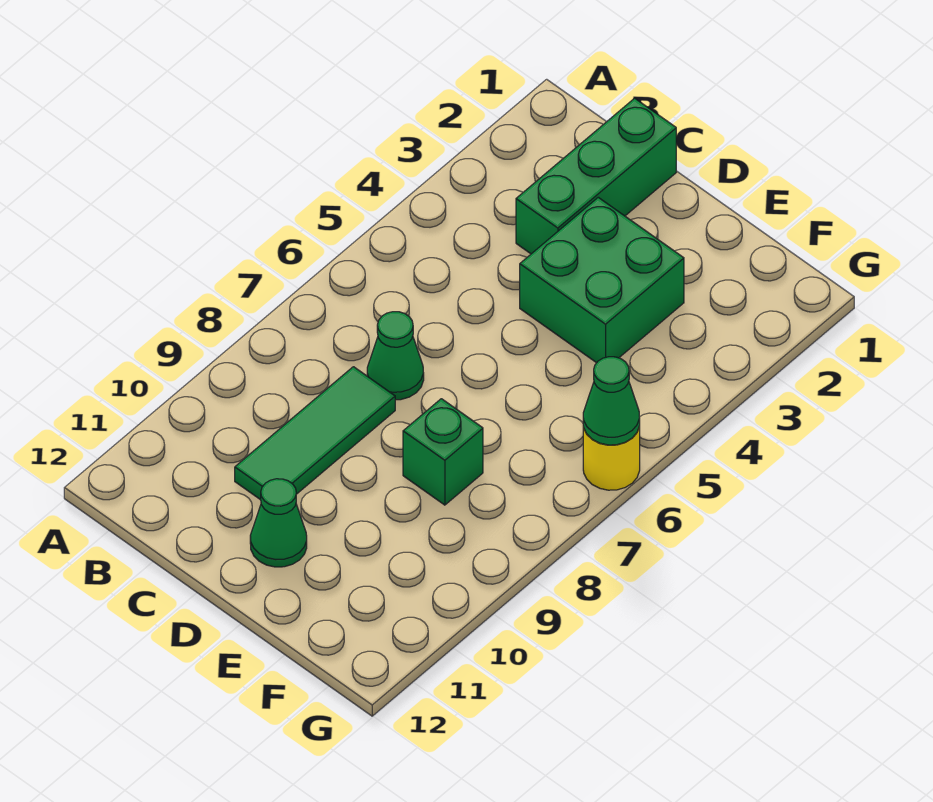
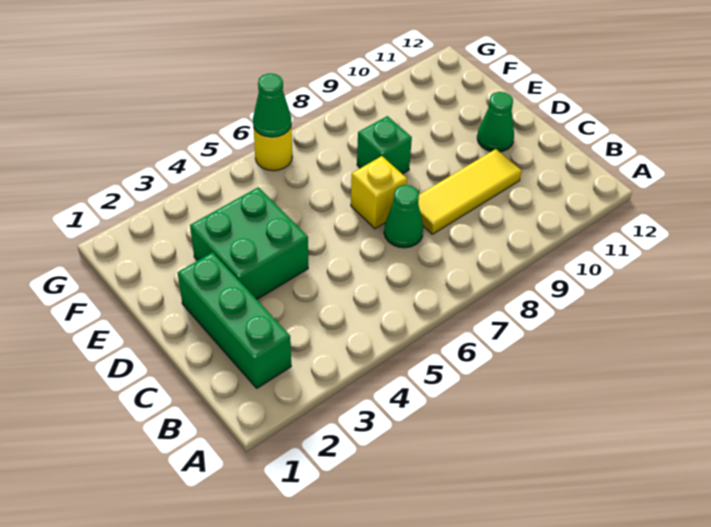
green brick C1:C3 level 1 -> green brick B2:D2 level 1
green tile C8:C10 level 1 -> yellow tile C8:C10 level 1
none -> yellow brick D7 level 1

